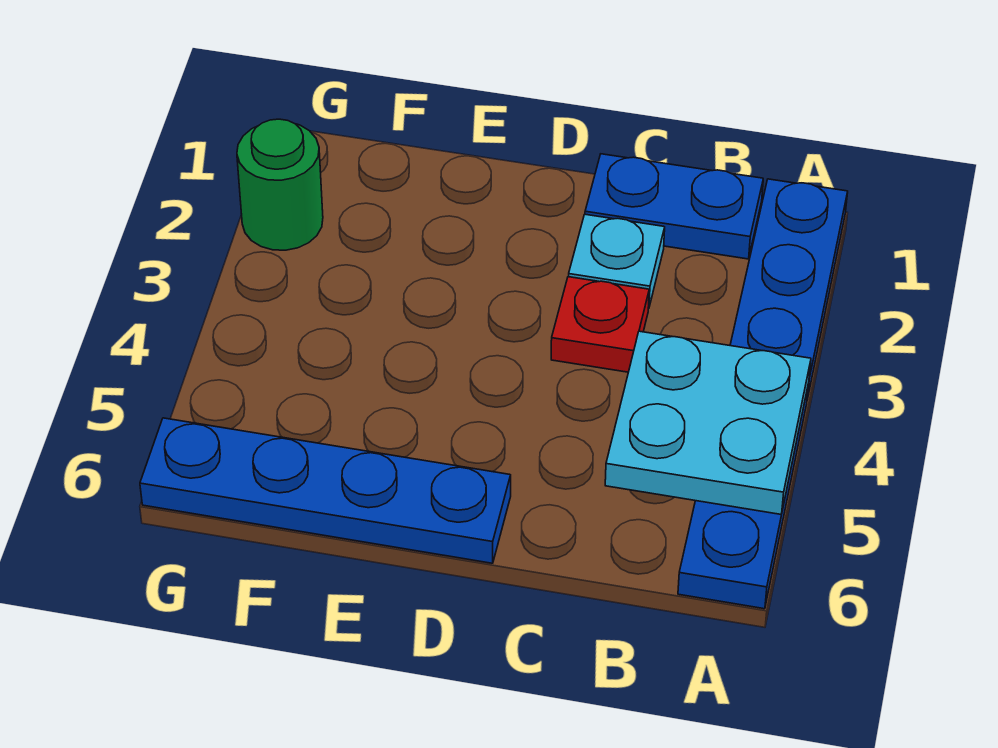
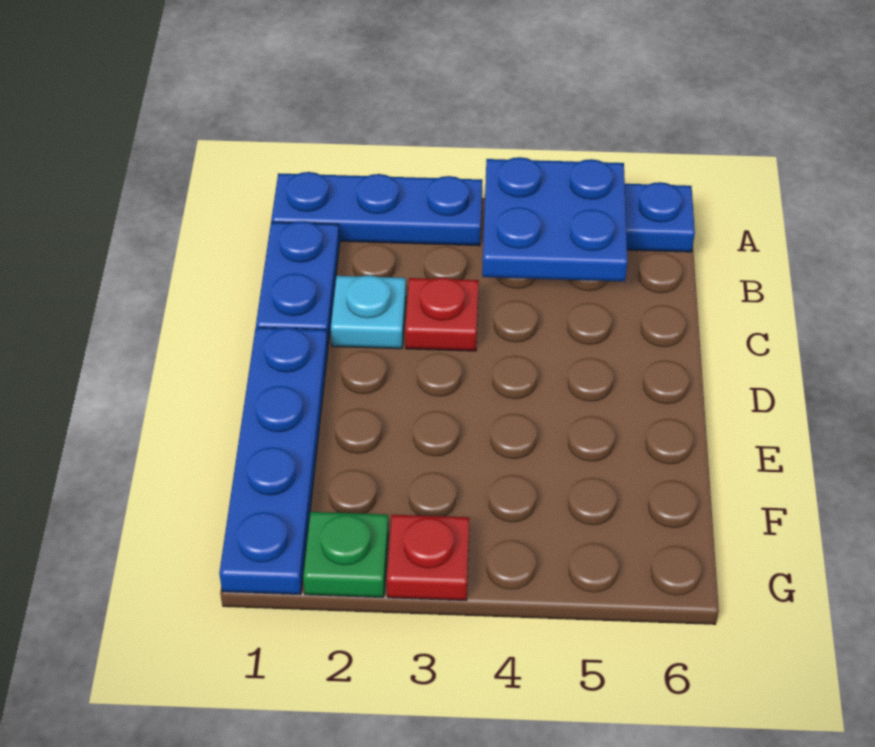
cyan plate A4:B5 level 2 -> blue plate A4:B5 level 2
blue plate D6:G6 level 1 -> blue plate D1:G1 level 1
green round brick G2 level 1 -> green plate G2 level 1
none -> red plate G3 level 1

